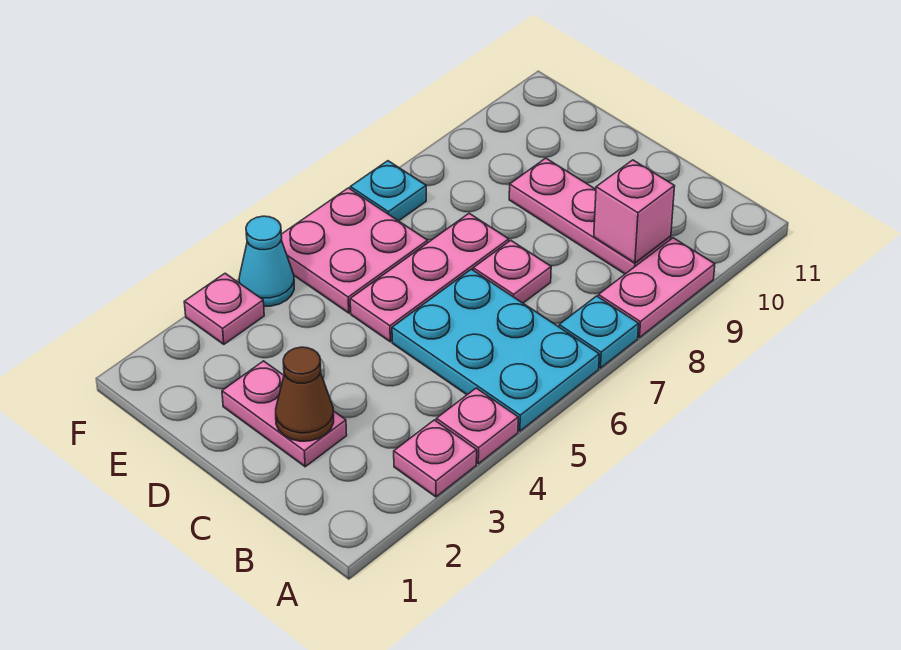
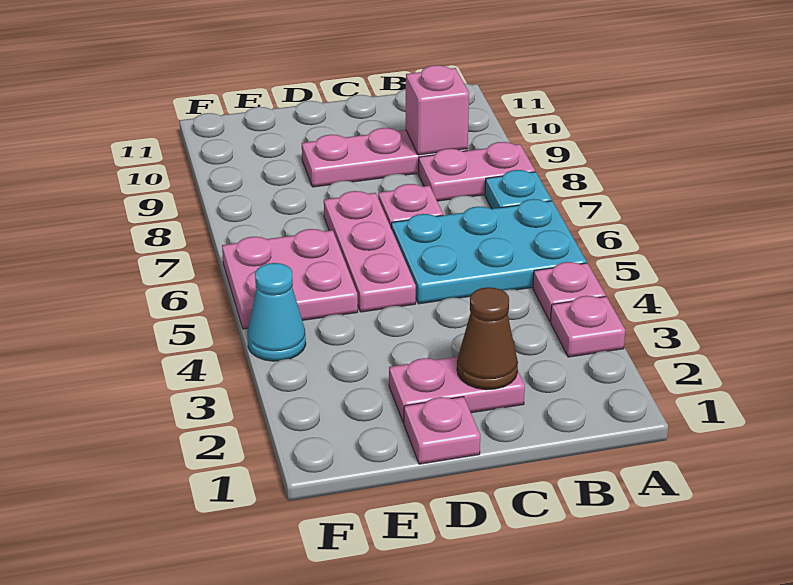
pink plate A8:A9 level 1 -> pink plate A8:B8 level 1
pink plate F3 level 1 -> pink plate D1 level 1
cyan plate F7 level 1 -> none

